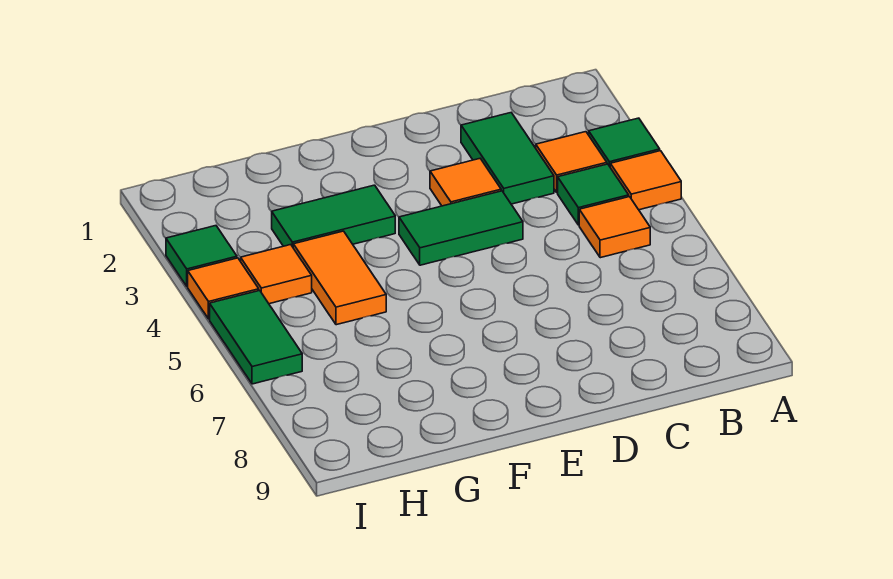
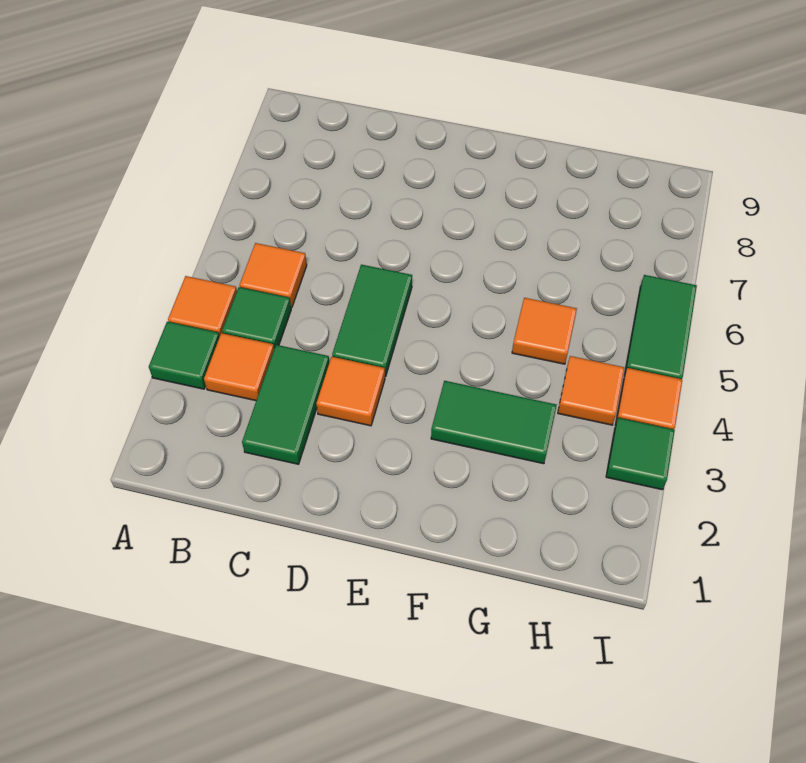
green tile D4:E4 level 1 -> green tile D4:D5 level 1
orange tile G4:G5 level 1 -> orange tile G5 level 1

